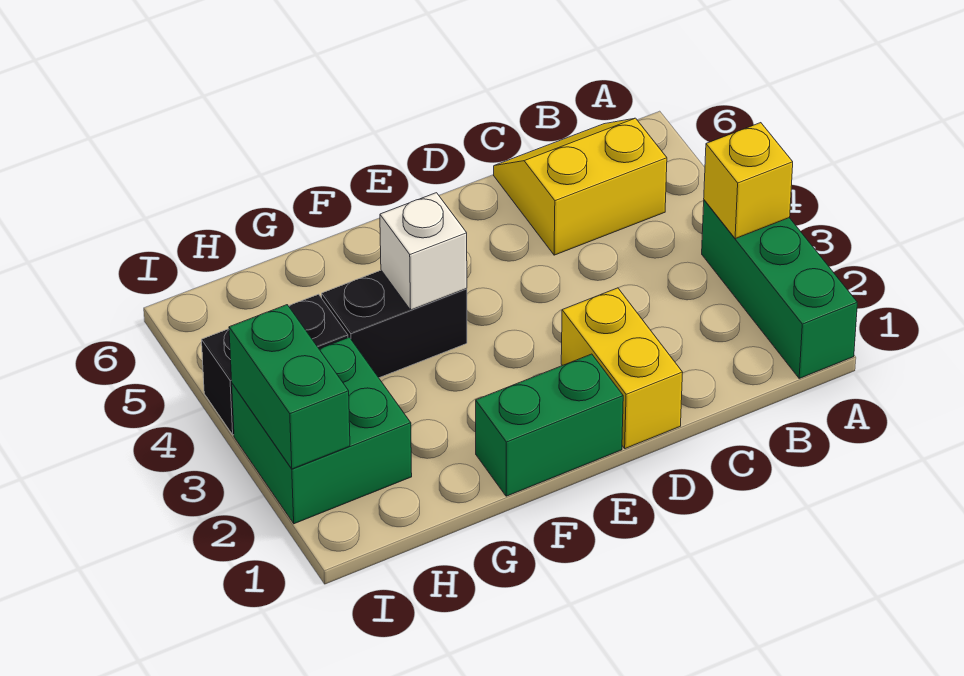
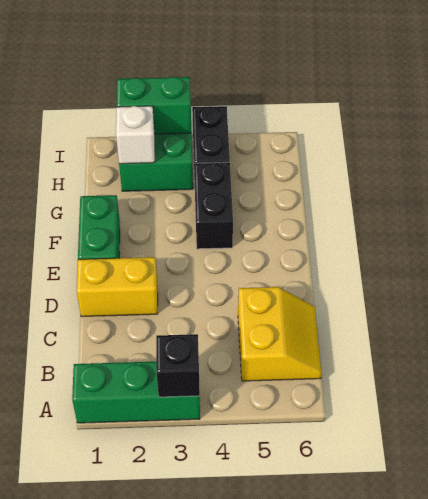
yellow brick A3 level 2 -> black brick A3 level 2
white brick F4 level 2 -> white brick H2 level 2

